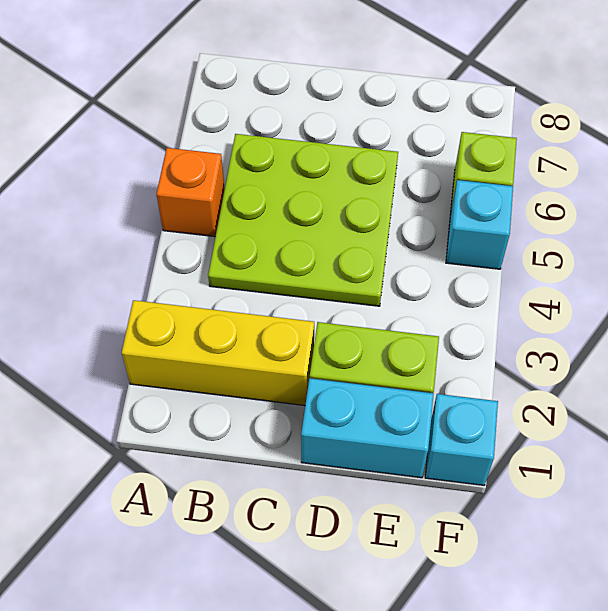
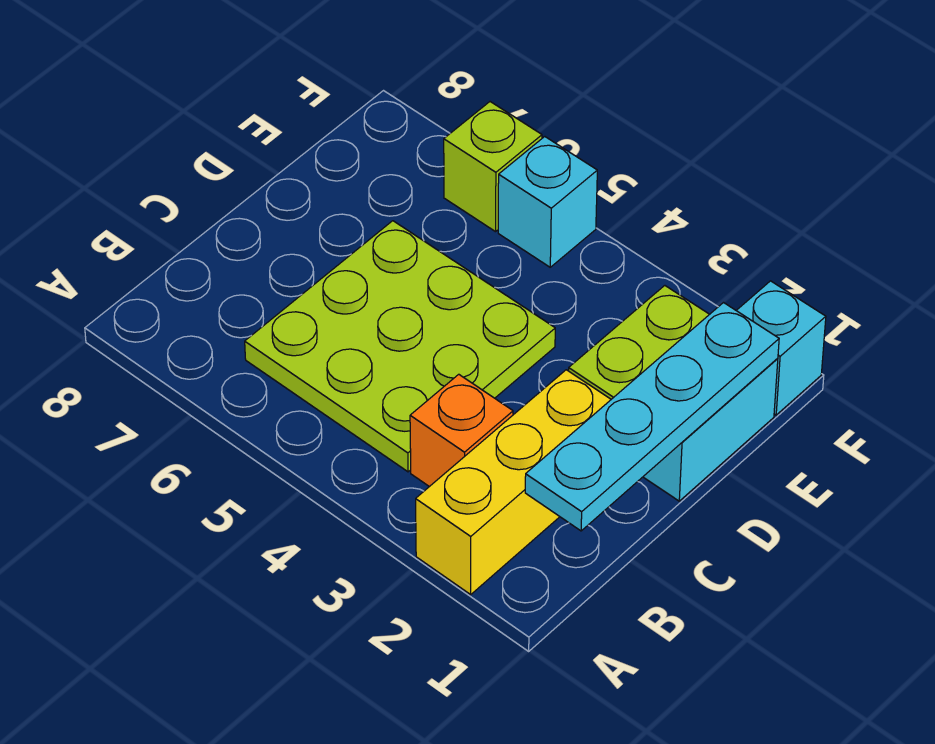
orange brick A5 level 1 -> orange brick B3 level 1
none -> cyan plate B1:E1 level 2

